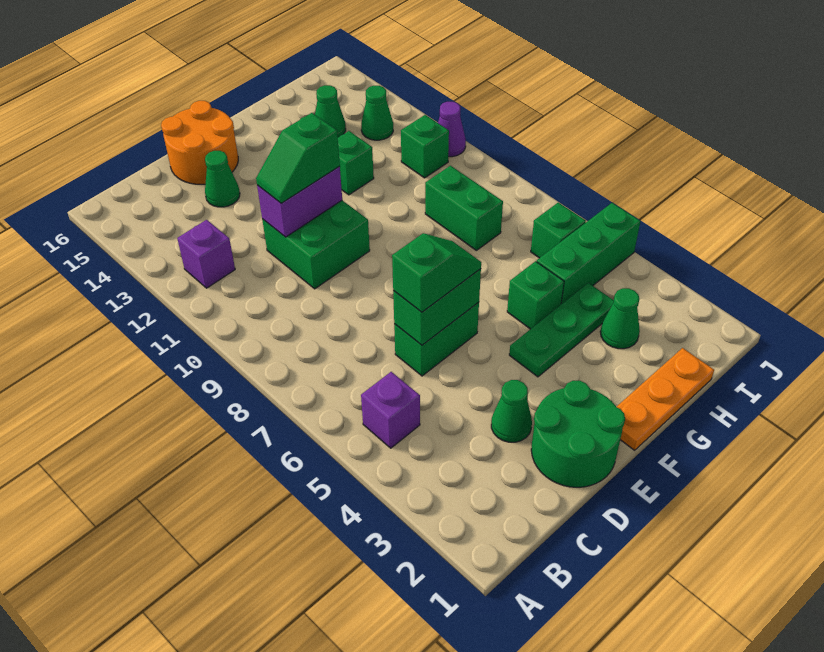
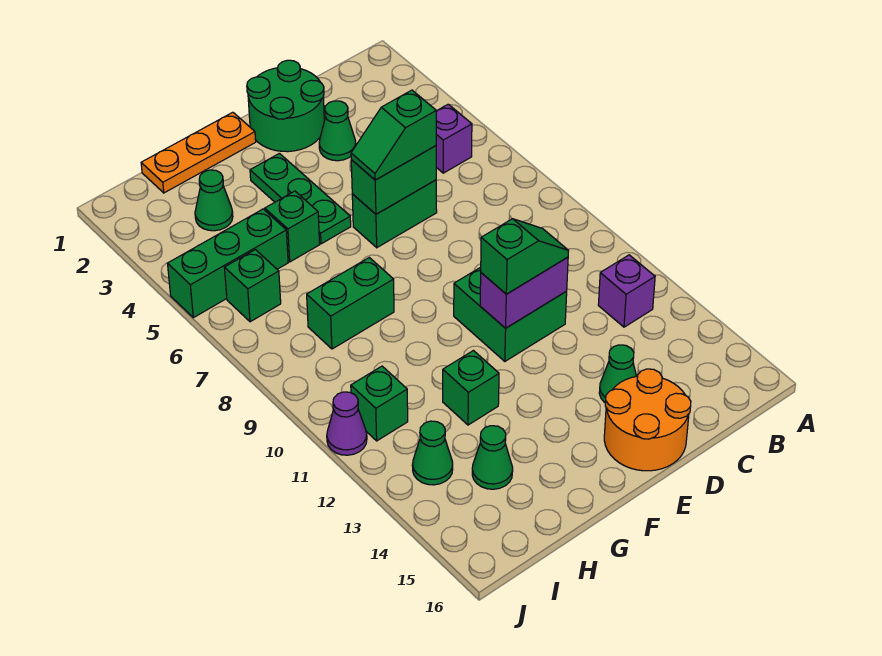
green plate F4:H4 level 1 -> green plate F3:F5 level 1
green brick H8:H9 level 1 -> green brick G8:H8 level 1

